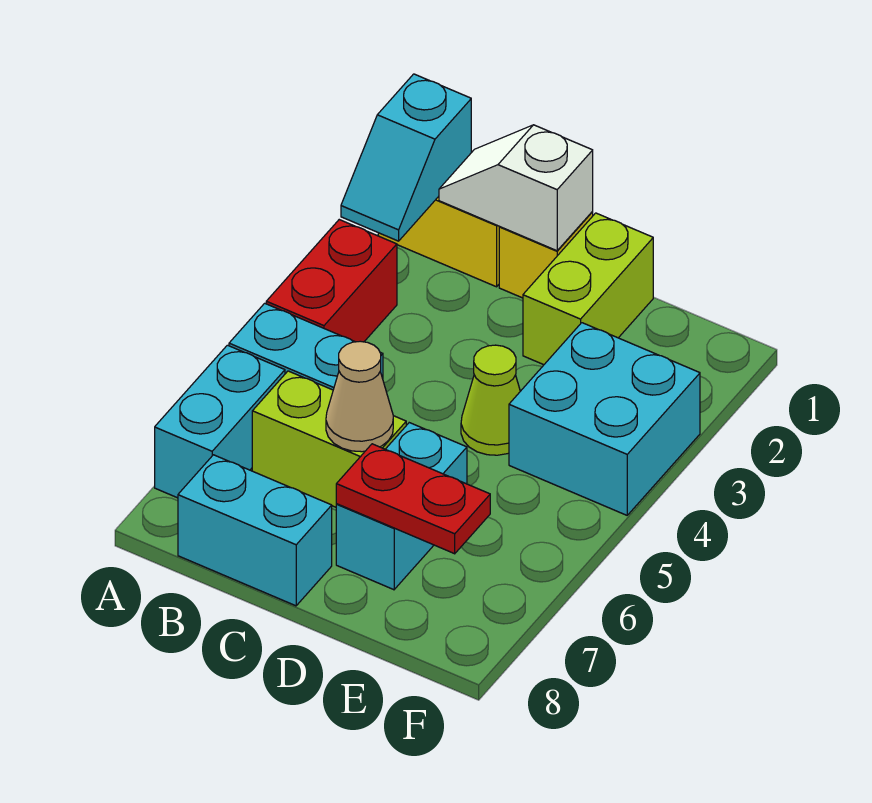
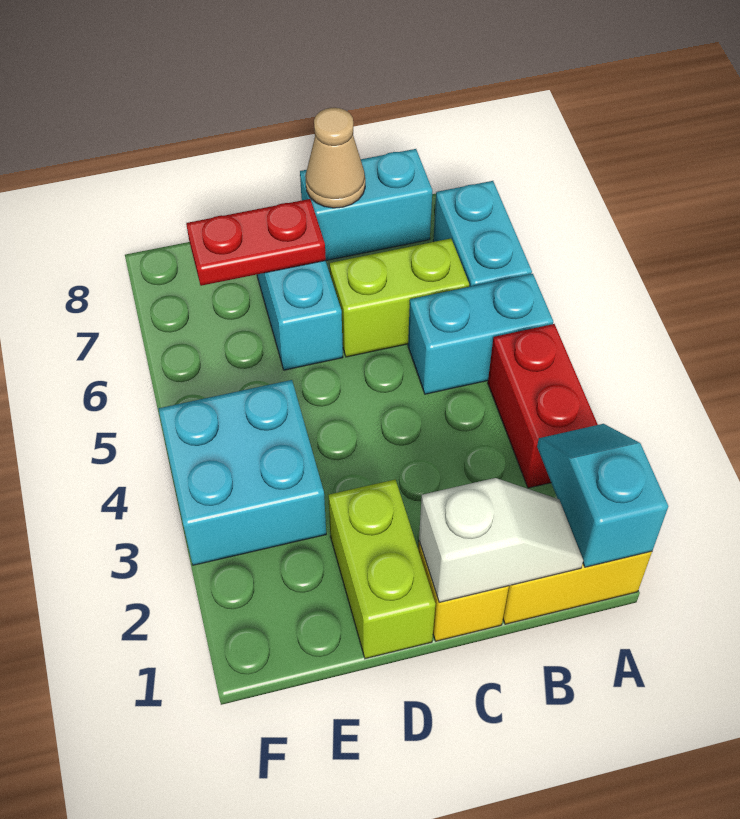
tan cone C6 level 2 -> tan cone C8 level 2
lime cone D4 level 1 -> none

